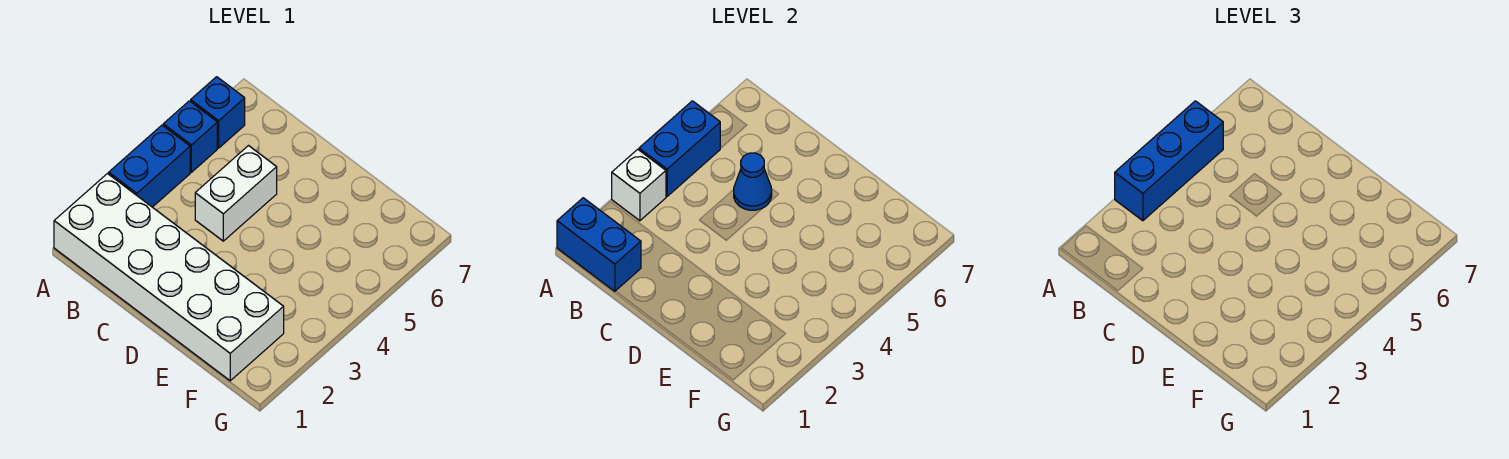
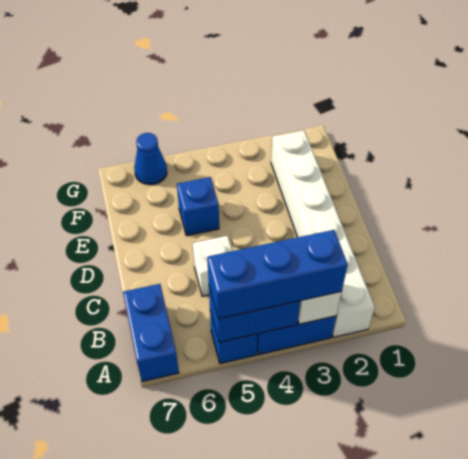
white brick A1:F2 level 1 -> white brick A2:F2 level 1
blue brick A1:B1 level 2 -> blue brick A7:B7 level 1
blue brick A6 level 1 -> blue brick E5 level 1
white brick C4:C5 level 1 -> white brick C5 level 1
blue cone C5 level 2 -> blue cone G6 level 1

